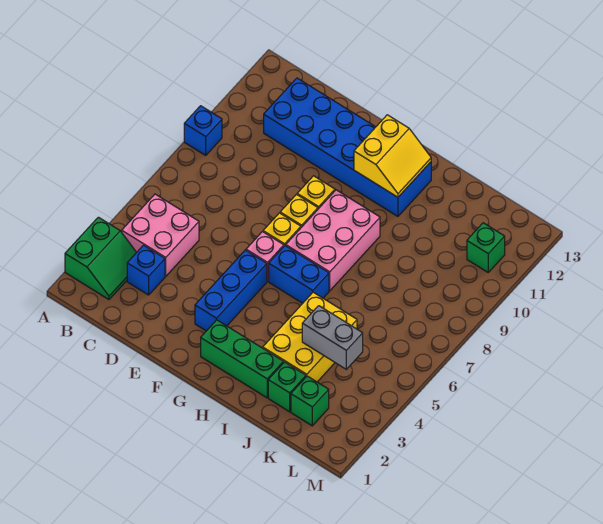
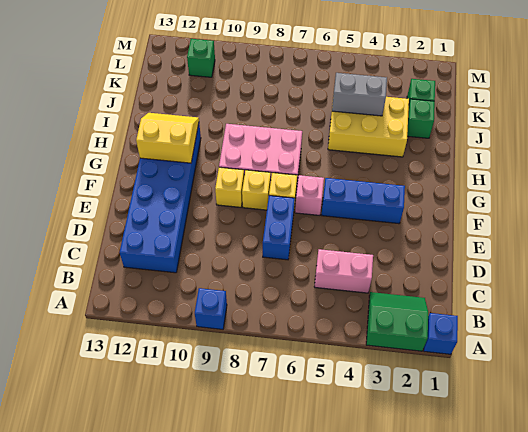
pink brick B4:C5 level 1 -> pink brick C4:C5 level 1
blue brick C3 level 1 -> blue brick A1 level 1
green brick G2:I2 level 1 -> none
blue brick G6:H6 level 1 -> blue brick D7:E7 level 1
grey brick J4:K4 level 2 -> grey brick J4:J5 level 2

